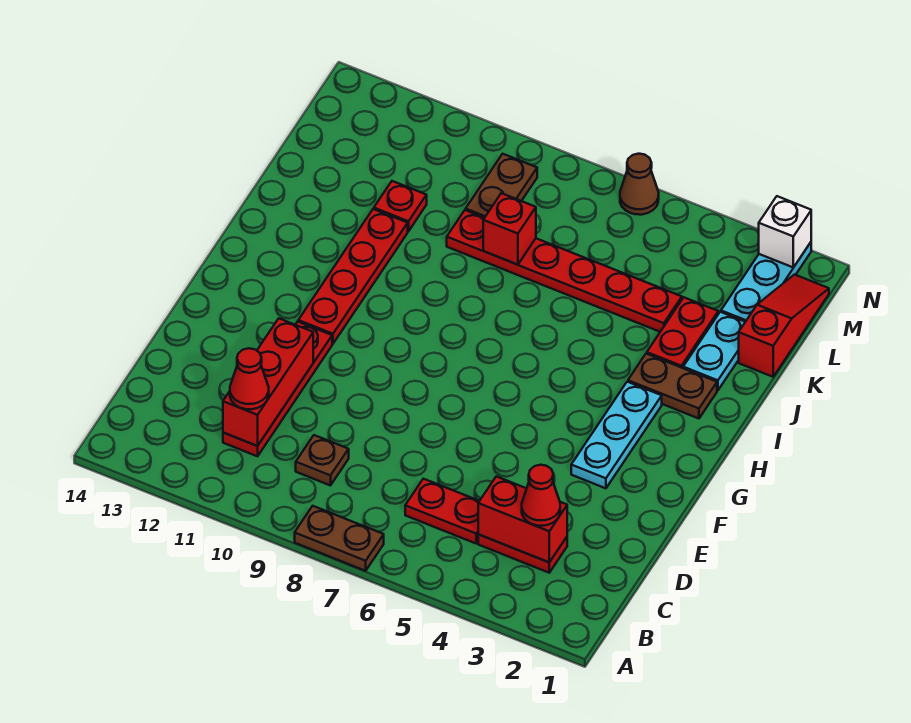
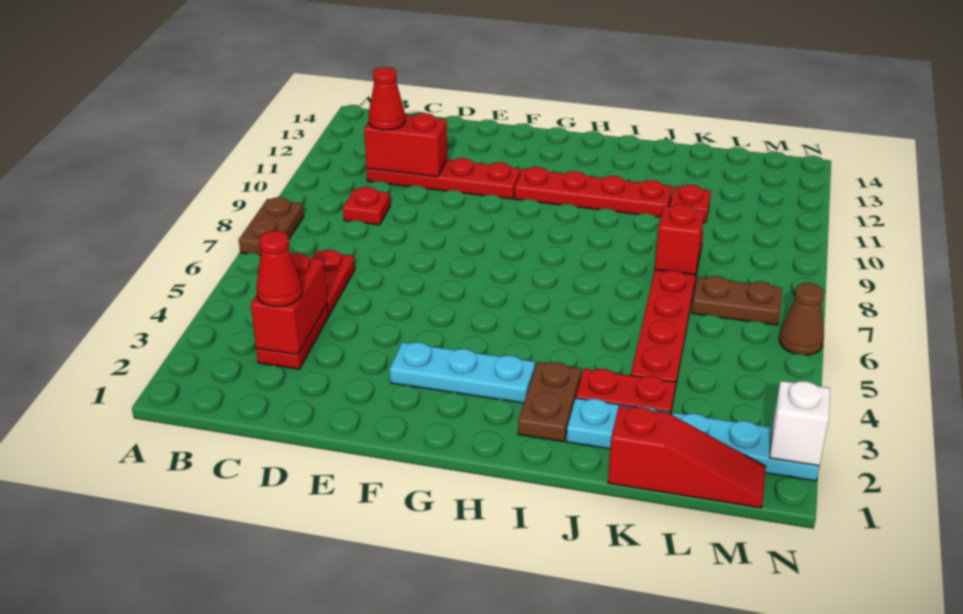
brown plate C9 level 1 -> red plate C9 level 1
red brick C11:E11 level 2 -> red brick C11:D11 level 2
brown plate L9:M9 level 1 -> brown plate L7:M7 level 1

